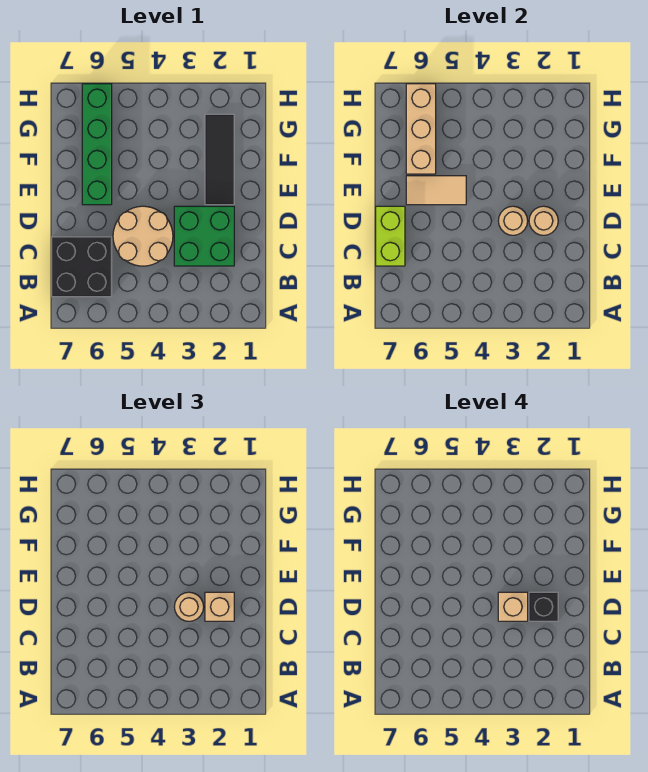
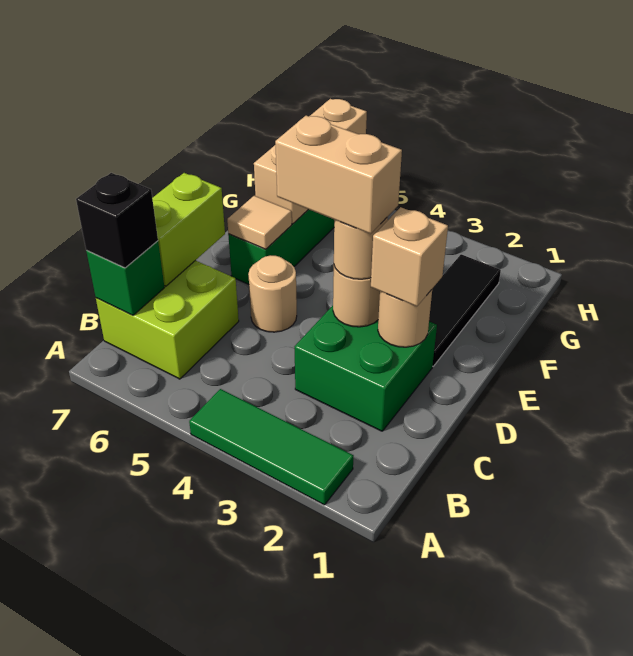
none -> green tile A2:A4 level 1
black brick B6:C7 level 1 -> lime brick B6:C7 level 1
none -> green brick B7 level 2
tan round brick C4:D5 level 1 -> tan round brick D5 level 1
black brick D2 level 4 -> black brick B7 level 3
tan brick D3 level 4 -> tan brick D3:D4 level 4
tan tile E5:E6 level 2 -> tan tile E6 level 2

